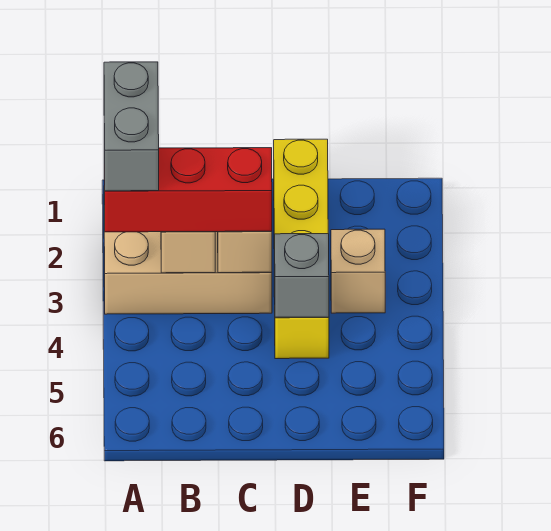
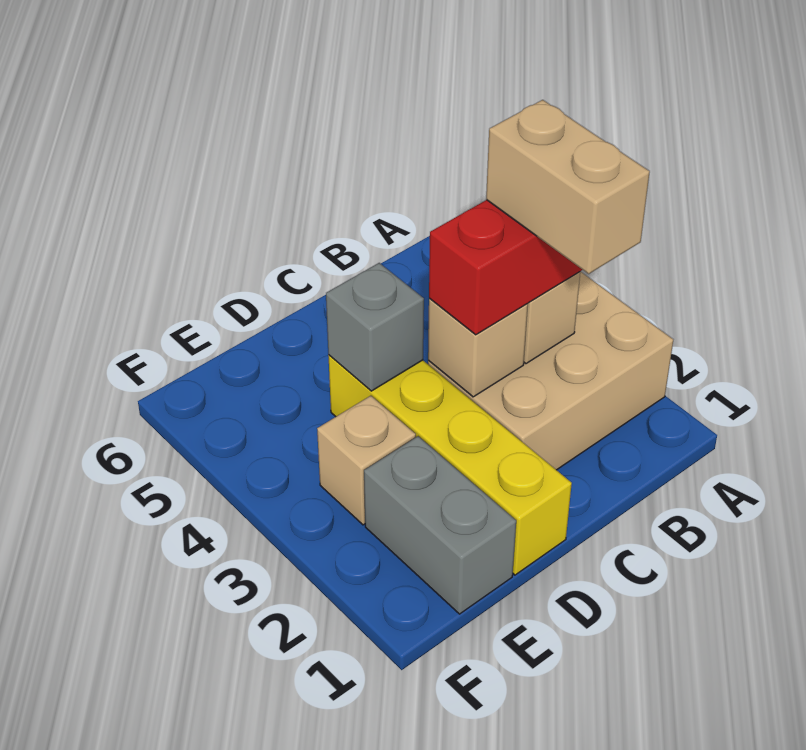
grey brick A2:A3 level 4 -> grey brick E1:E2 level 1
none -> tan brick B2:B3 level 4

